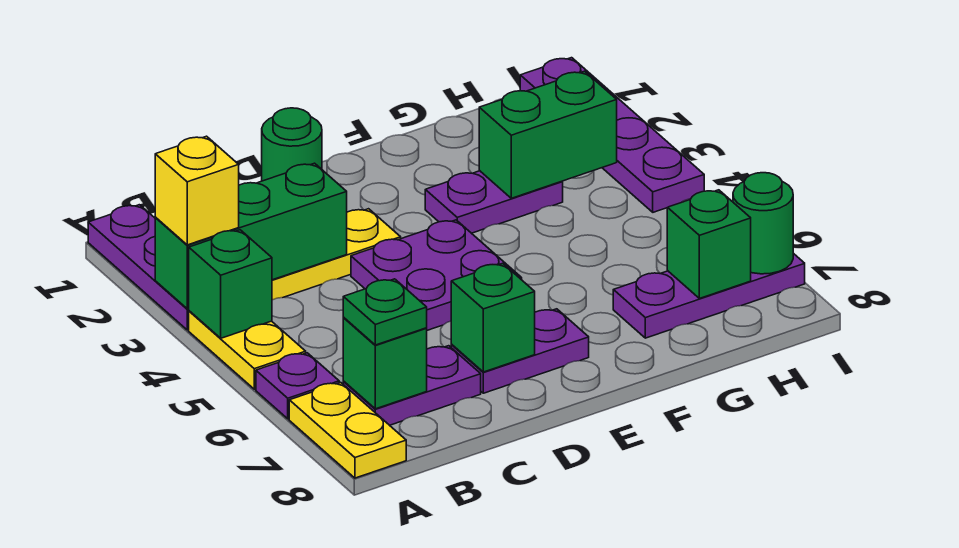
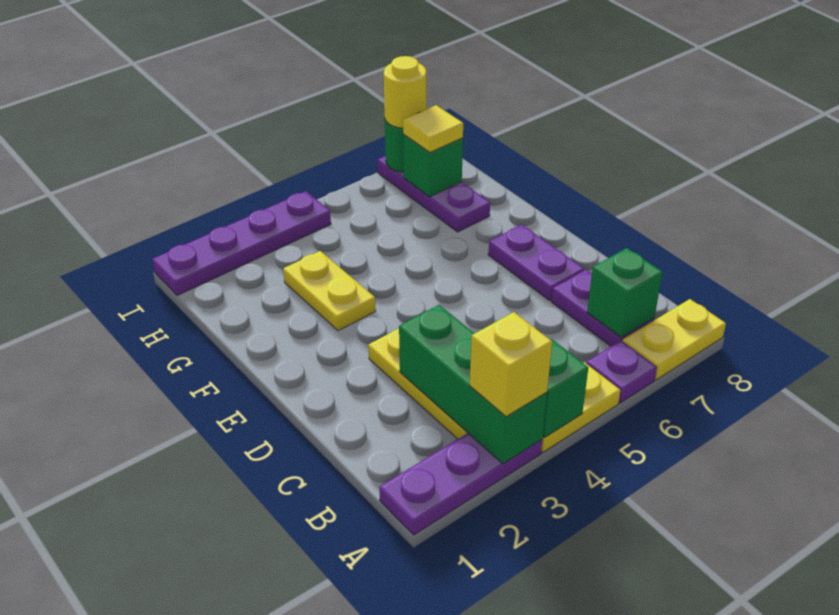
green plate B7 level 3 -> none
green round brick D1 level 1 -> none
purple plate D4:E5 level 1 -> none
green brick D7 level 2 -> none
purple plate F3:G3 level 1 -> yellow plate F3:G3 level 1
green brick G3:H3 level 2 -> none
none -> yellow tile H7 level 3
none -> yellow round brick I7 level 3

